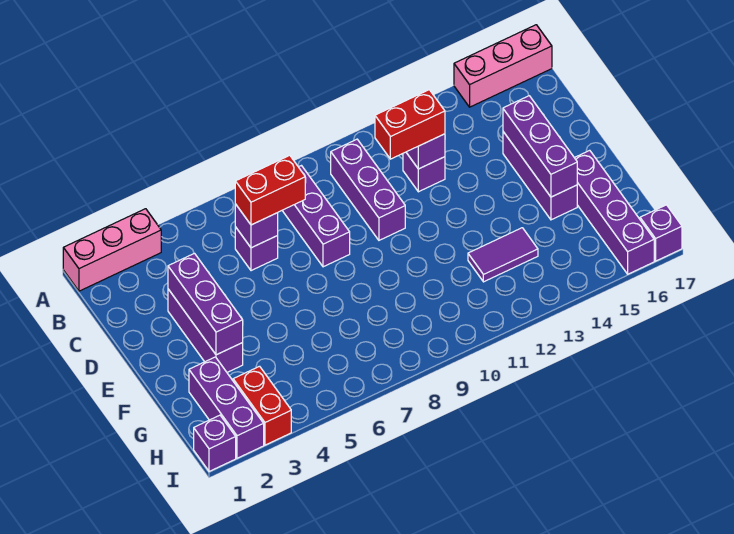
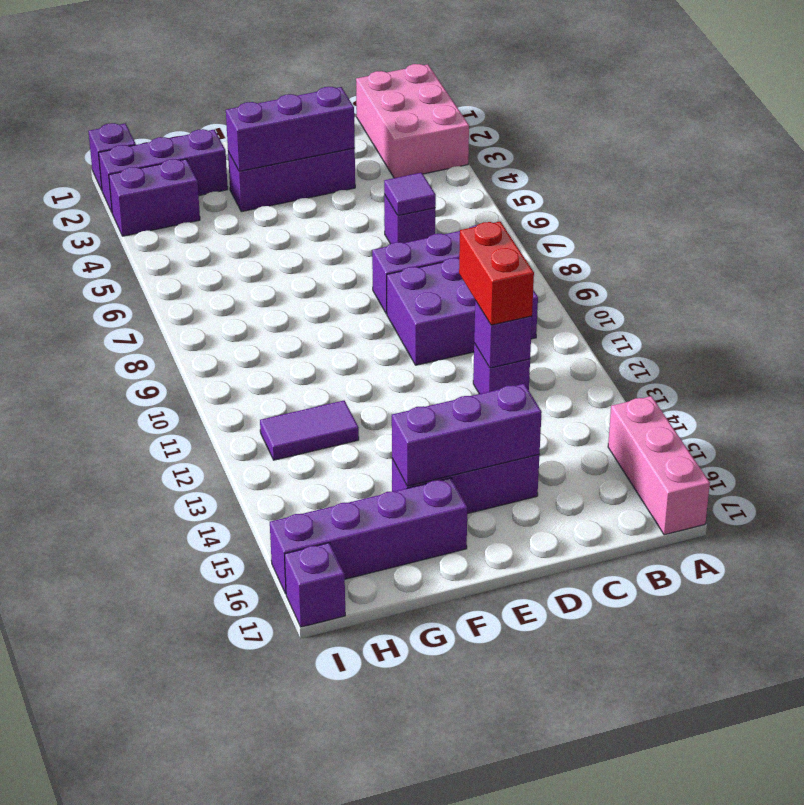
pink brick A1:A3 level 1 -> pink brick A1:B3 level 1
purple brick B10:D10 level 1 -> purple brick B9:D10 level 1
purple brick C6 level 2 -> purple tile C6 level 2
red brick C6:C7 level 3 -> none
purple tile G12:G13 level 1 -> purple tile G12:H12 level 1
red brick H3:I3 level 1 -> purple brick H3:I3 level 1

